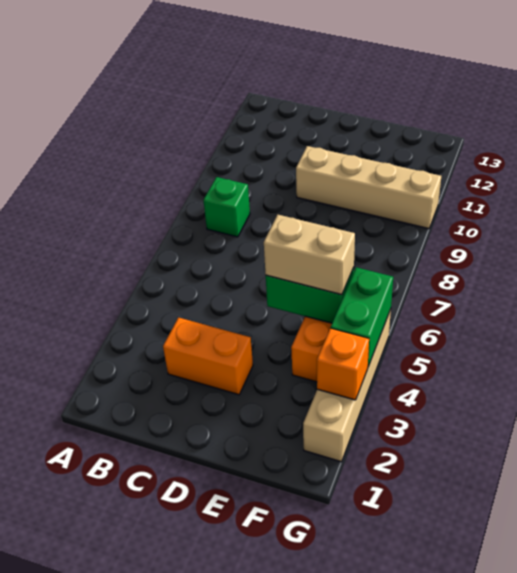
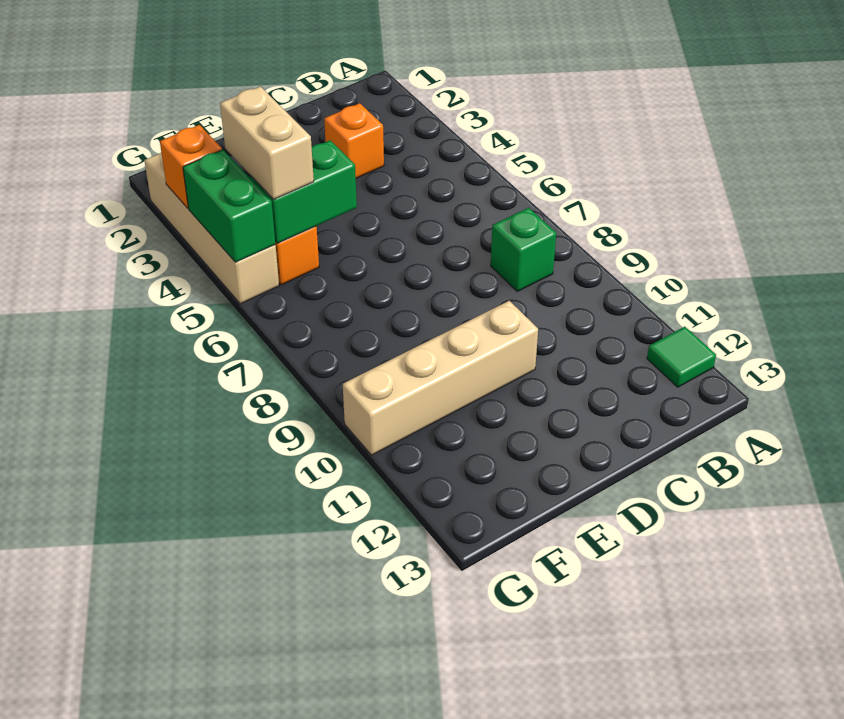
none -> green tile A12 level 1
orange brick C3:D3 level 1 -> orange brick C3 level 1
tan brick E5:F5 level 3 -> tan brick F4:F5 level 3

